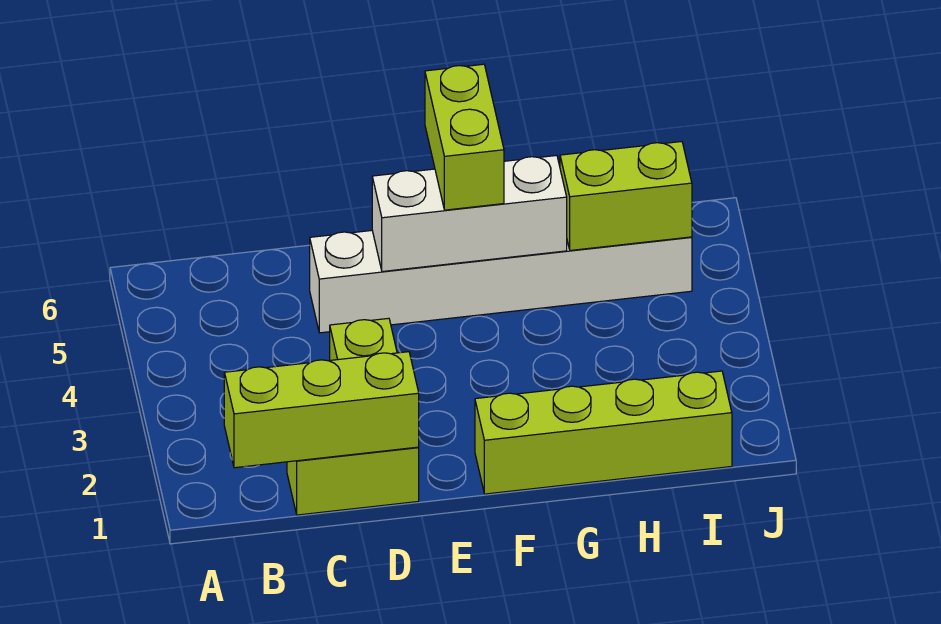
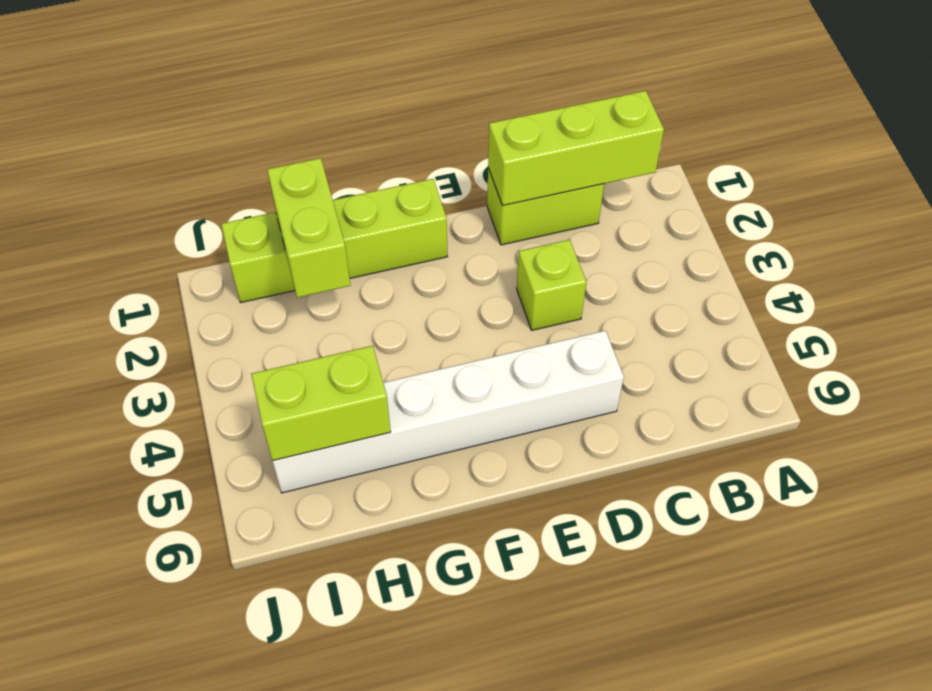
white brick E5:G5 level 2 -> none
lime brick F5:F6 level 3 -> lime brick H1:H2 level 2

